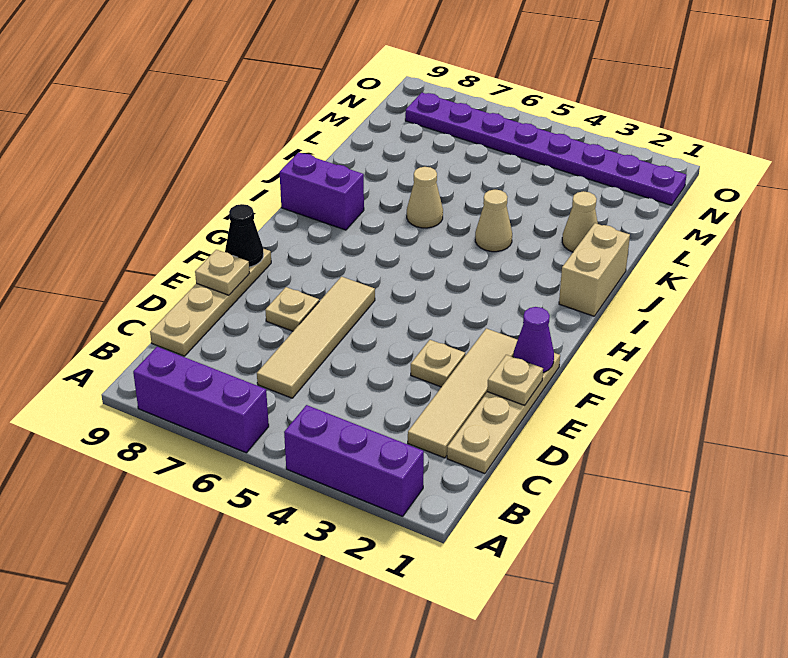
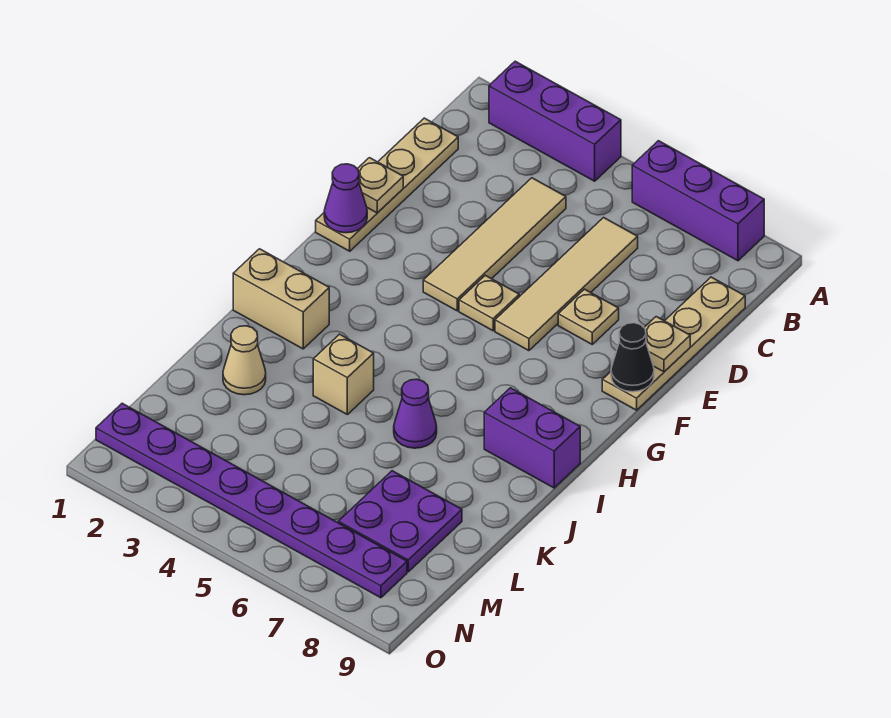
tan tile C2:F2 level 1 -> tan tile C4:F4 level 1
tan plate E3 level 1 -> tan plate F5 level 1
tan brick I1:J1 level 1 -> tan brick I1:I2 level 1
tan cone J4 level 1 -> tan brick J4 level 1
tan cone J6 level 1 -> purple cone J6 level 1
none -> purple plate L7:M8 level 1

